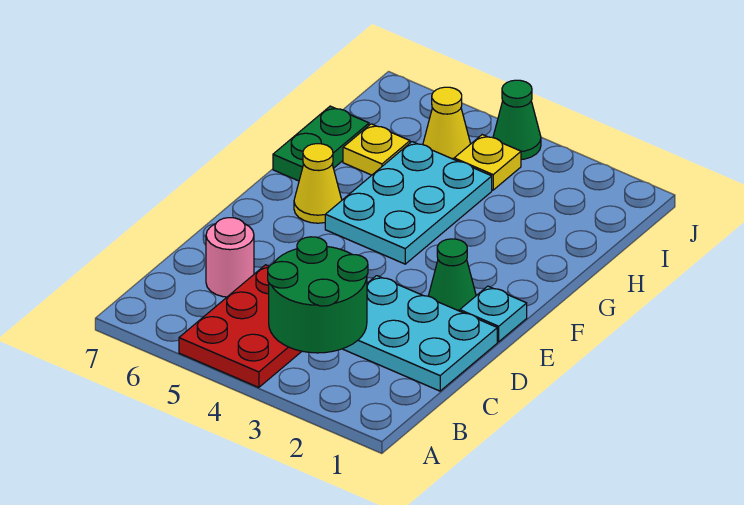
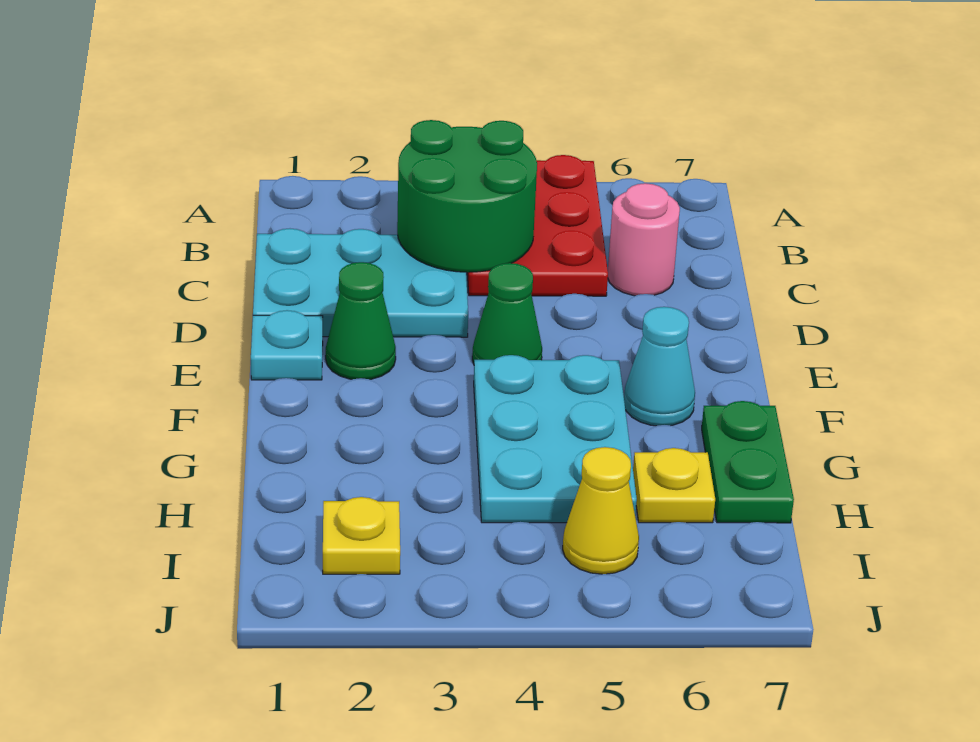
yellow cone F6 level 1 -> cyan cone F6 level 1
yellow plate I4 level 1 -> yellow plate I2 level 1
green cone J4 level 1 -> green cone E4 level 1

